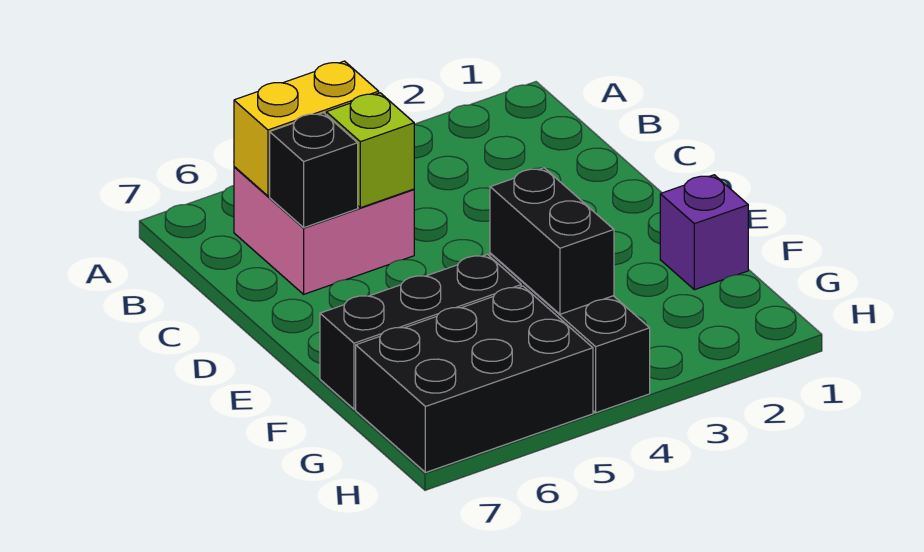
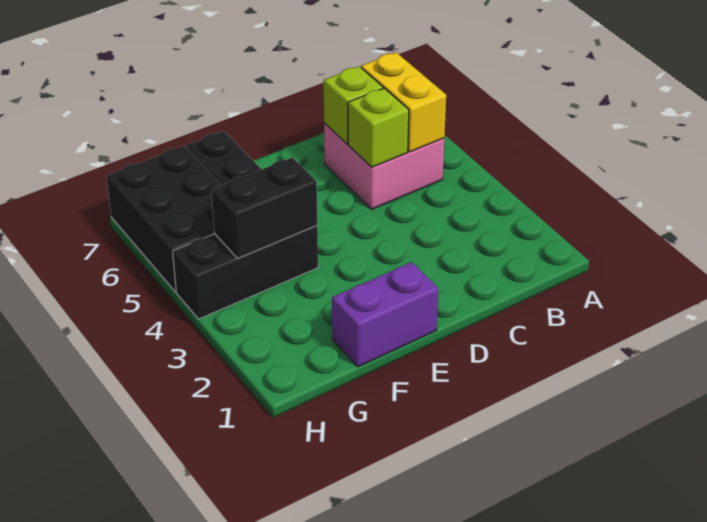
black brick C6 level 2 -> lime brick C6 level 2
purple brick F1 level 1 -> purple brick E1:F1 level 1

